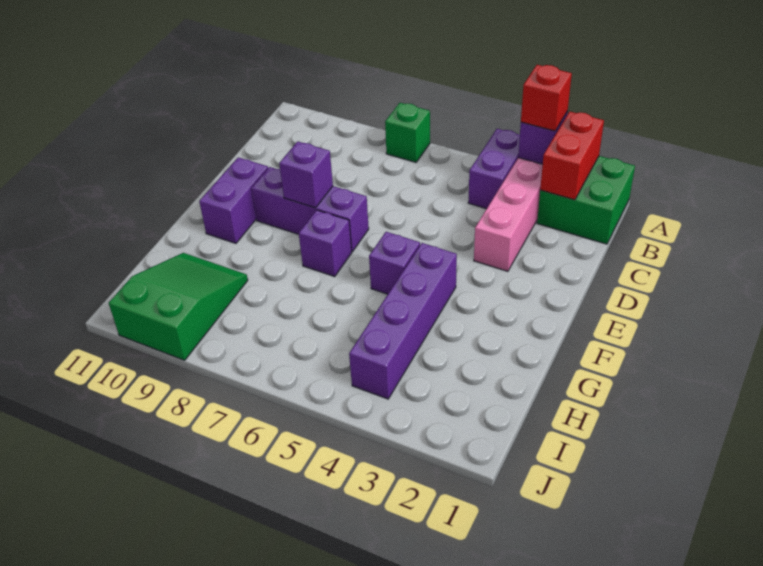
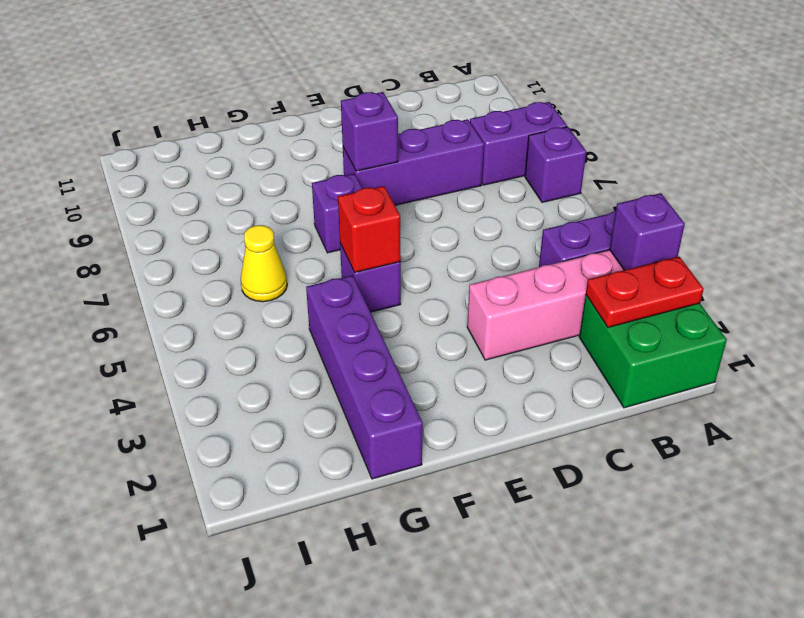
red brick A2:B2 level 2 -> red plate A2:B2 level 2
red brick A3 level 3 -> red brick F5 level 2
green brick A7 level 1 -> purple brick A7 level 1
purple brick E7:E9 level 1 -> purple brick C8:E8 level 1
purple brick E10:F10 level 1 -> purple brick A8:B8 level 1
purple brick F4:I4 level 1 -> purple brick G1:G4 level 1
none -> yellow cone H6 level 1
green slope H9:J10 level 1 top J -> none

